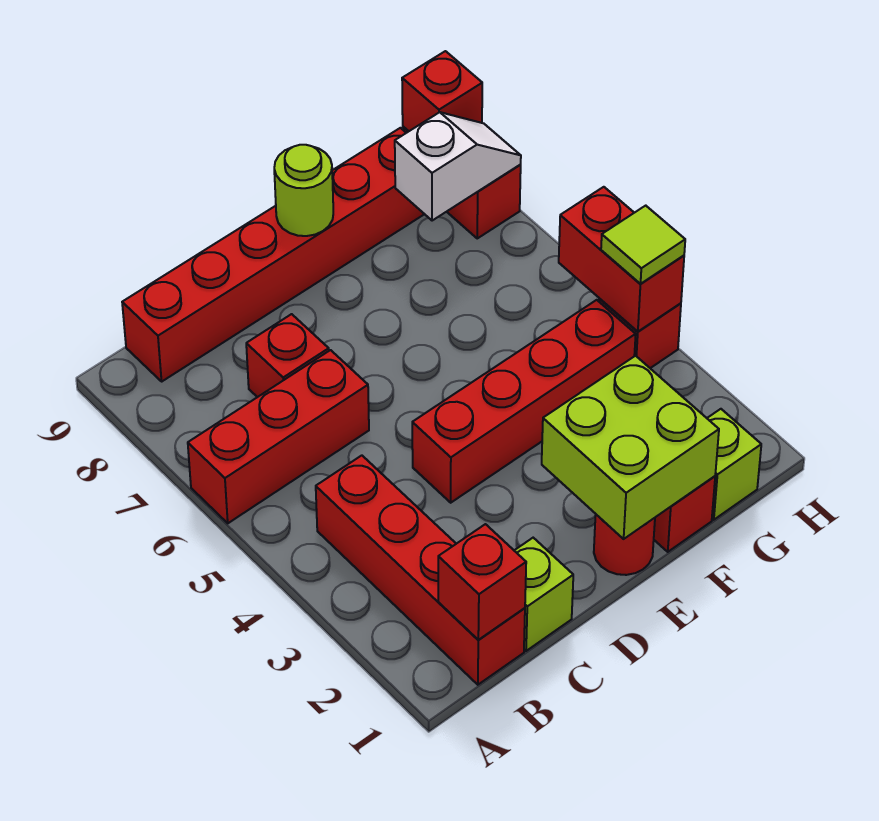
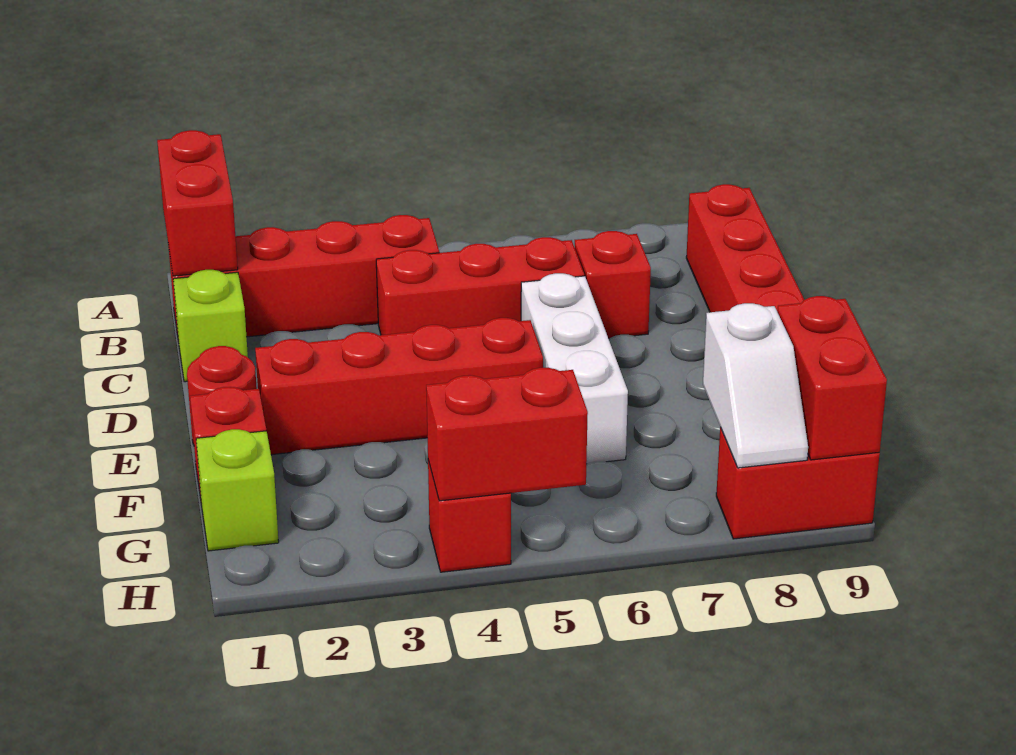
red brick A6:C6 level 1 -> red brick C4:C6 level 1
red brick B1 level 2 -> red brick A1:B1 level 2
red brick D4:G4 level 1 -> red brick E2:E5 level 1
none -> white brick D6:F6 level 1
lime brick E1:F2 level 2 -> none
lime round brick E9 level 2 -> none
lime tile H4 level 3 -> none
red brick H9 level 2 -> red brick G9:H9 level 2

